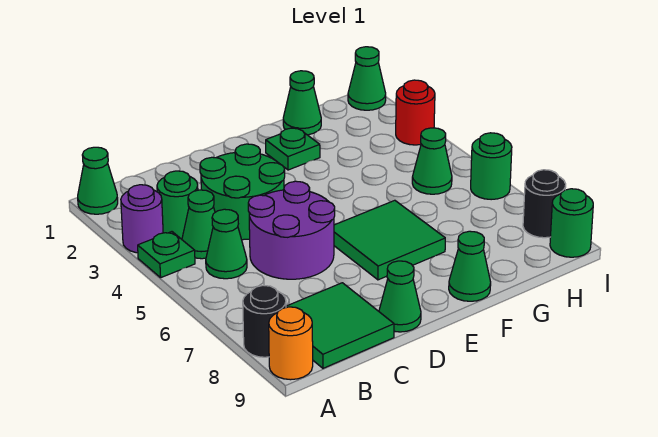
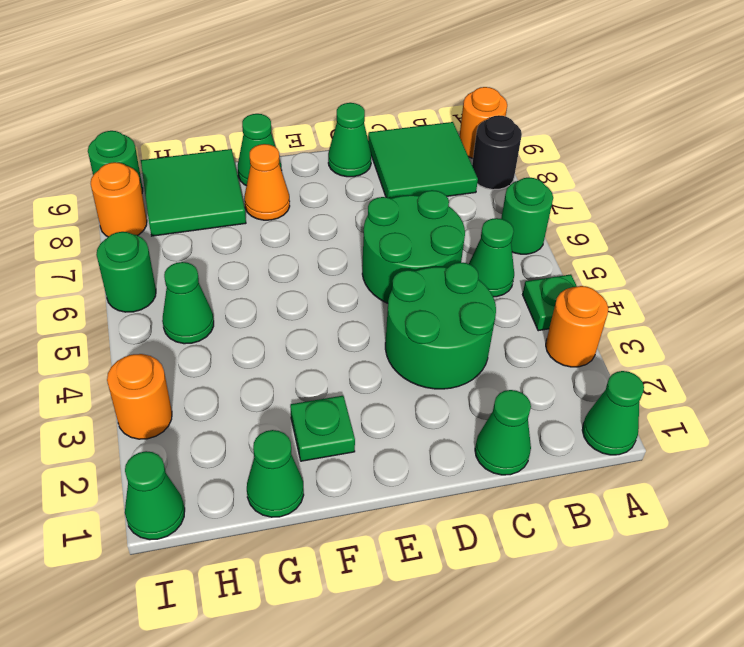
purple round brick A3 level 1 -> orange round brick A3 level 1
green round brick B3 level 1 -> green round brick A6 level 1
green cone B4 level 1 -> green cone C1 level 1
purple round brick C5:D6 level 1 -> green round brick C5:D6 level 1
green tile E6:F7 level 1 -> green tile G8:H9 level 1
none -> orange cone F8 level 1
red round brick I3 level 1 -> orange round brick I3 level 1
black round brick I8 level 1 -> orange round brick I8 level 1

